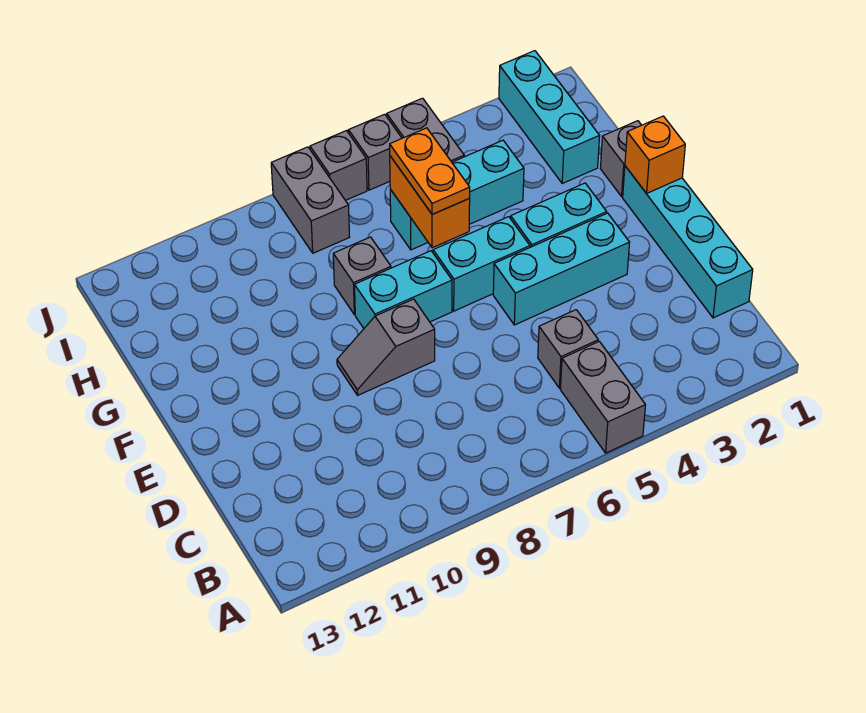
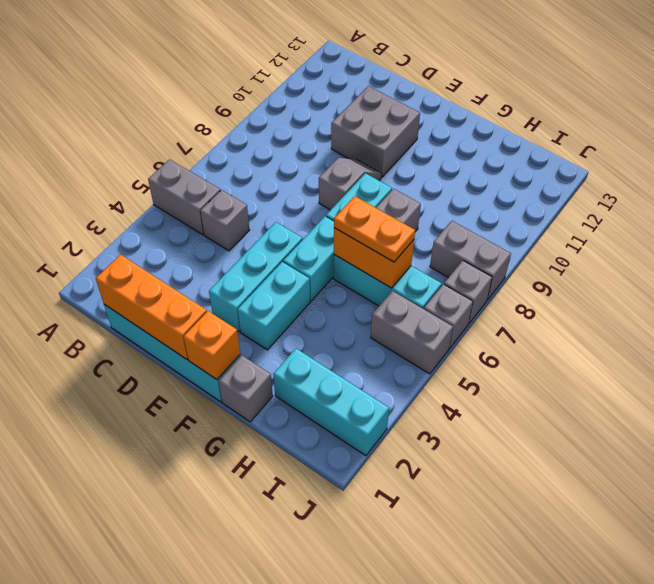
none -> orange brick C1:E1 level 2
none -> grey brick D10:E11 level 1
cyan brick H4:H6 level 1 -> cyan brick G6:I6 level 1

